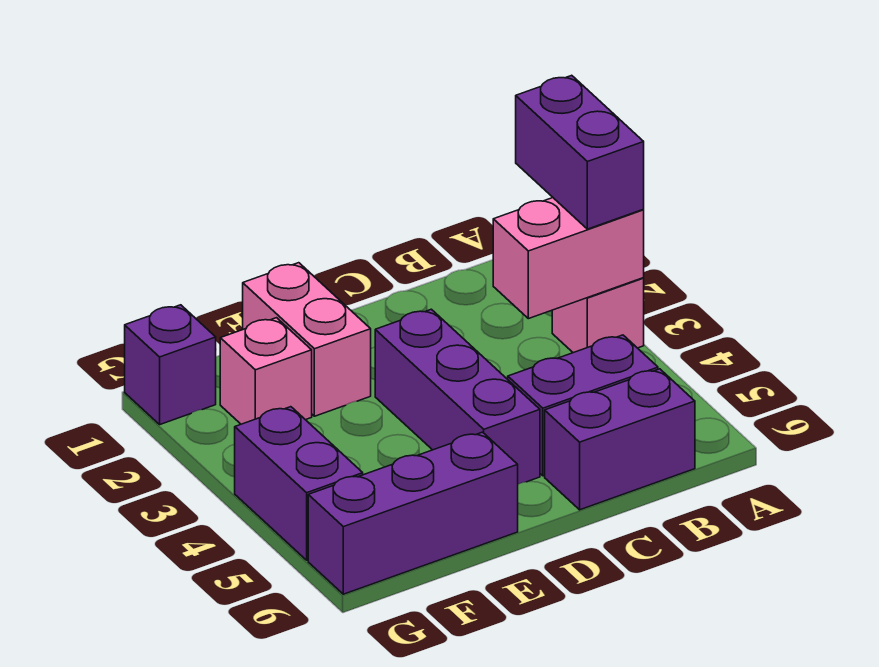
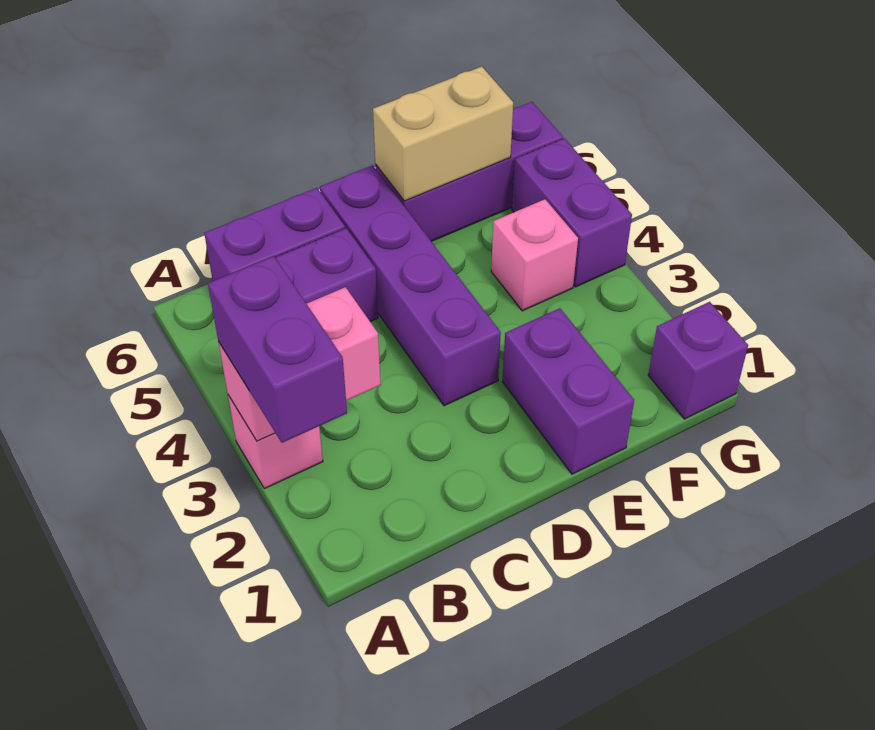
purple brick D3:D5 level 1 -> purple brick D3:D6 level 1
pink brick E1:E2 level 1 -> purple brick E1:E2 level 1
none -> tan brick E6:F6 level 2
pink brick F2 level 1 -> pink brick F4 level 1

